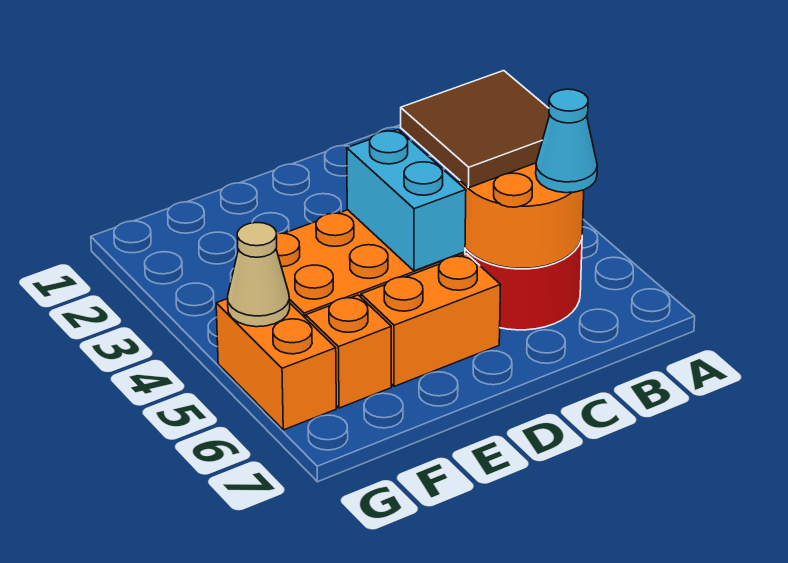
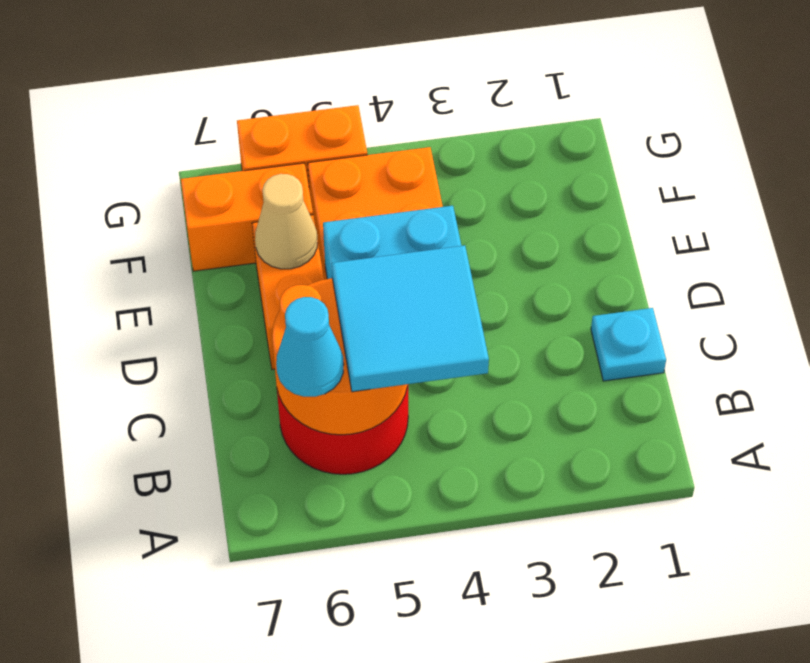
brown tile B4:C5 level 3 -> cyan tile B4:C5 level 3
none -> cyan plate C1 level 1
orange brick F6 level 1 -> orange brick F6:F7 level 1
tan cone G5 level 2 -> tan cone E6 level 2

